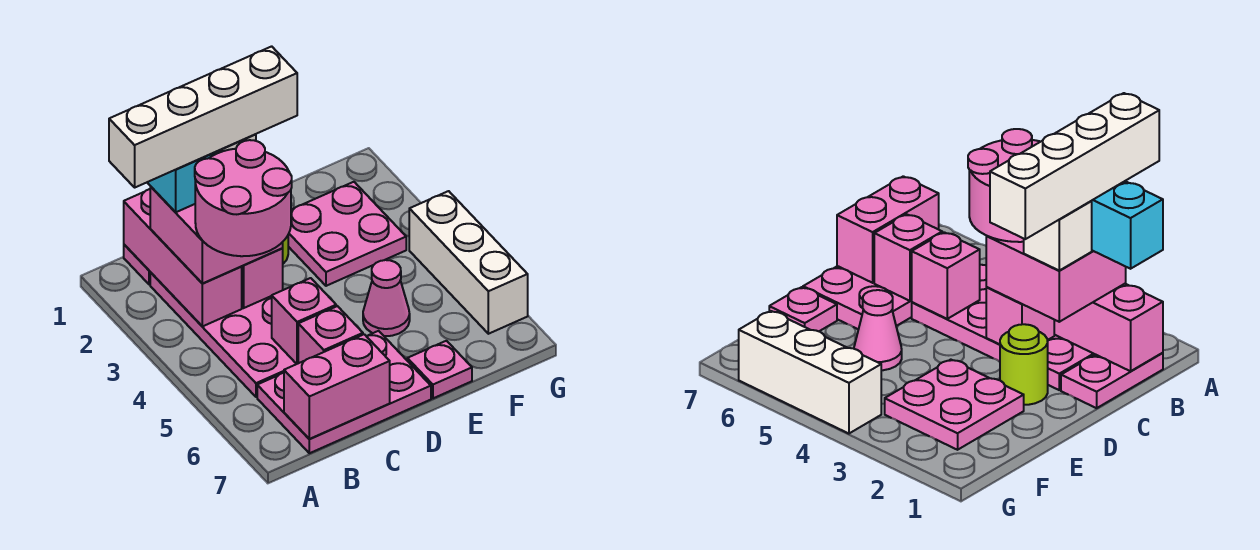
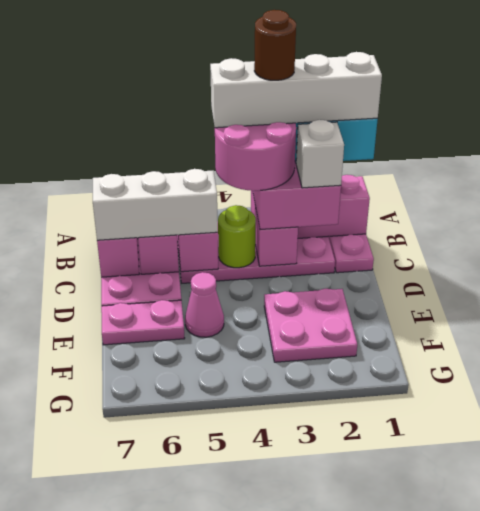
white brick A2:D2 level 5 -> white brick B1:B4 level 5
none -> brown round brick B3 level 6
lime round brick D2 level 1 -> lime round brick C4 level 2
pink plate E7 level 1 -> pink plate E6:E7 level 1
white brick G4:G6 level 1 -> white brick C5:C7 level 3

